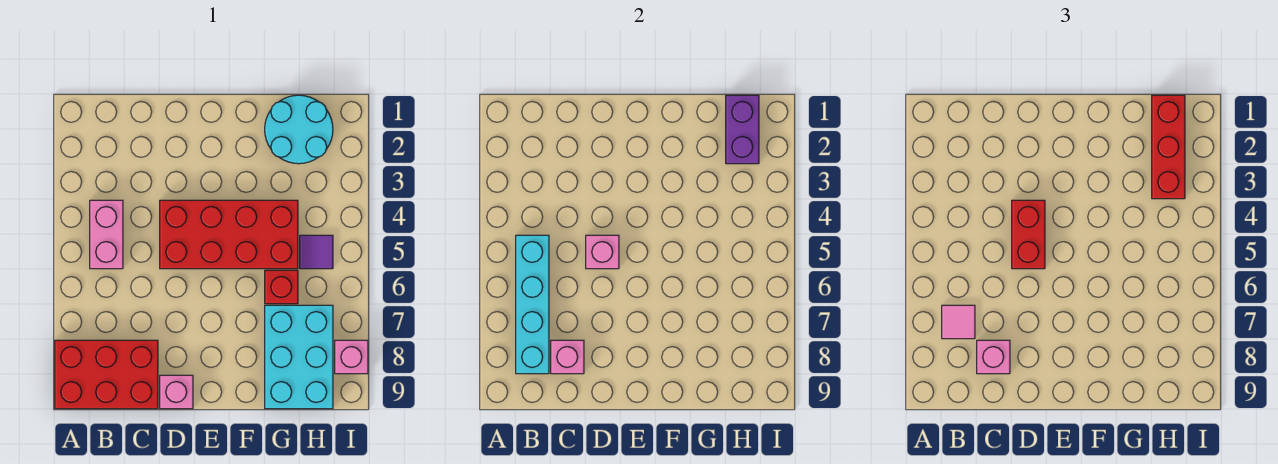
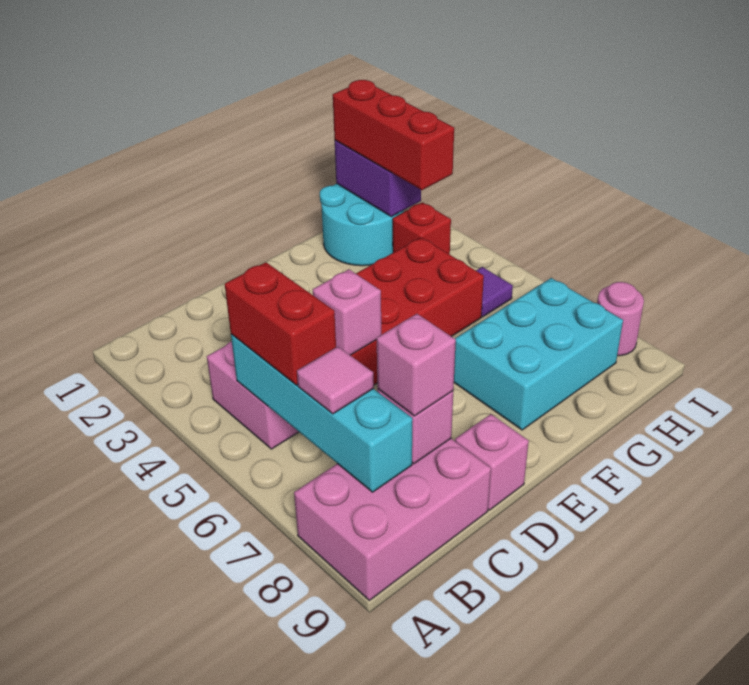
red brick A8:C9 level 1 -> pink brick A8:C9 level 1
red brick D4:D5 level 3 -> red brick B5:B6 level 3
red brick G6 level 1 -> red brick H3 level 1
cyan brick G7:H9 level 1 -> cyan brick F7:H8 level 1
pink brick I8 level 1 -> pink round brick I8 level 1

